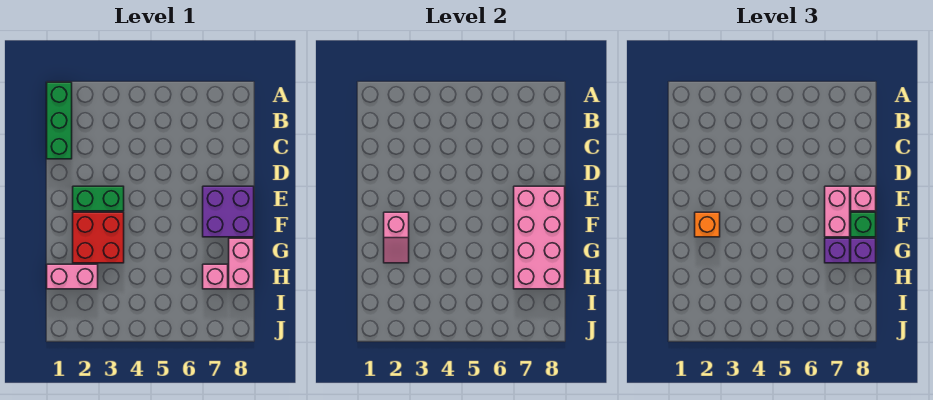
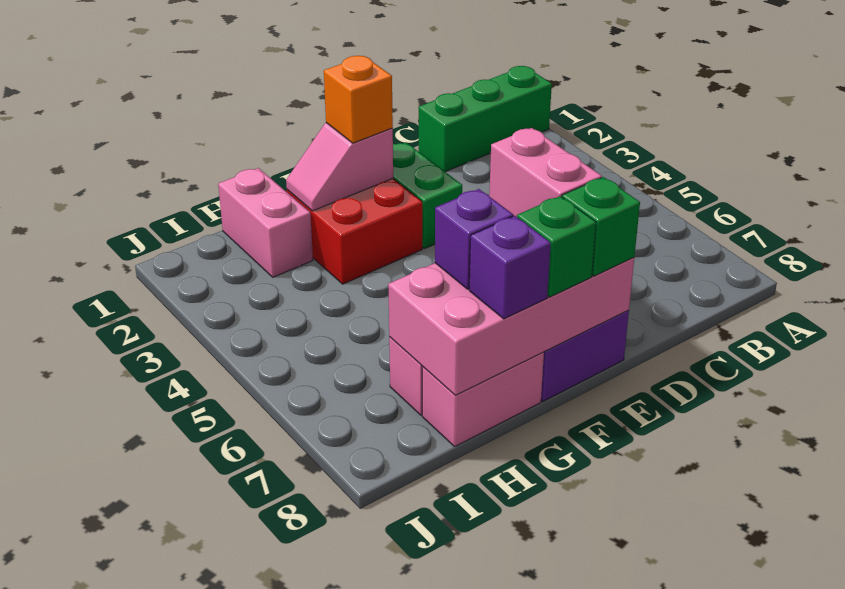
pink brick E7:F7 level 3 -> pink brick E6:E7 level 3
pink brick E8 level 3 -> green brick E8 level 3

